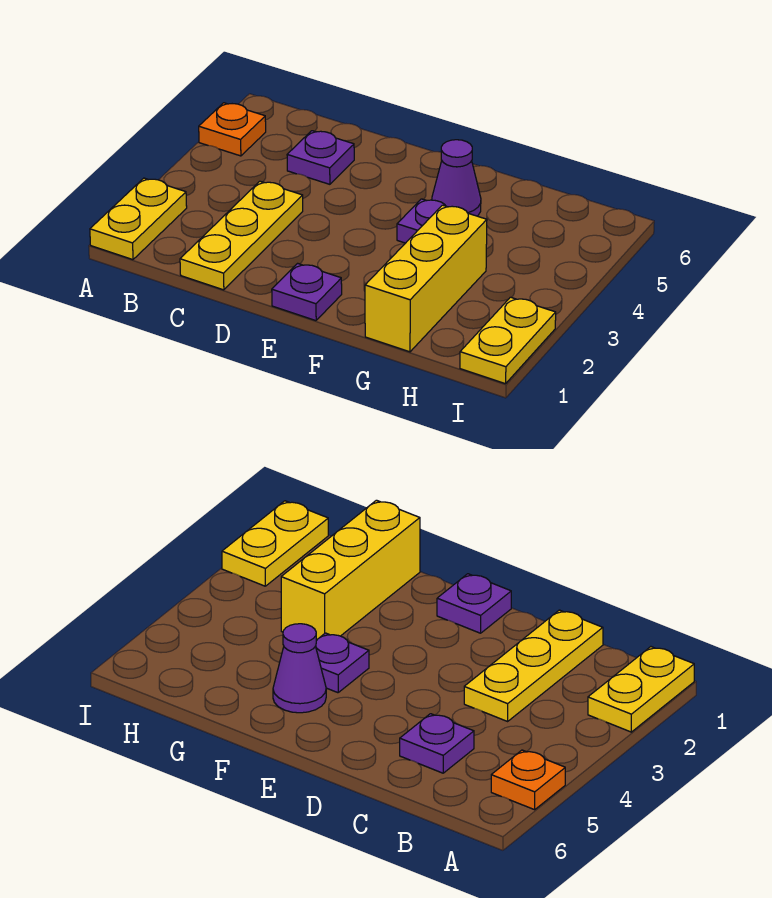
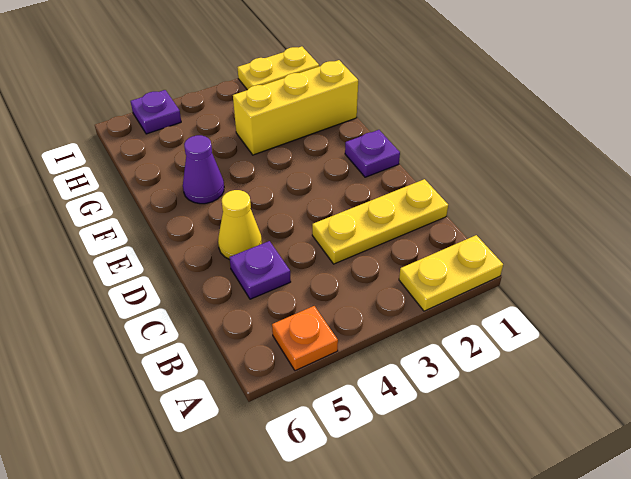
none -> yellow cone D5 level 1
purple plate F4 level 1 -> purple plate I5 level 1

